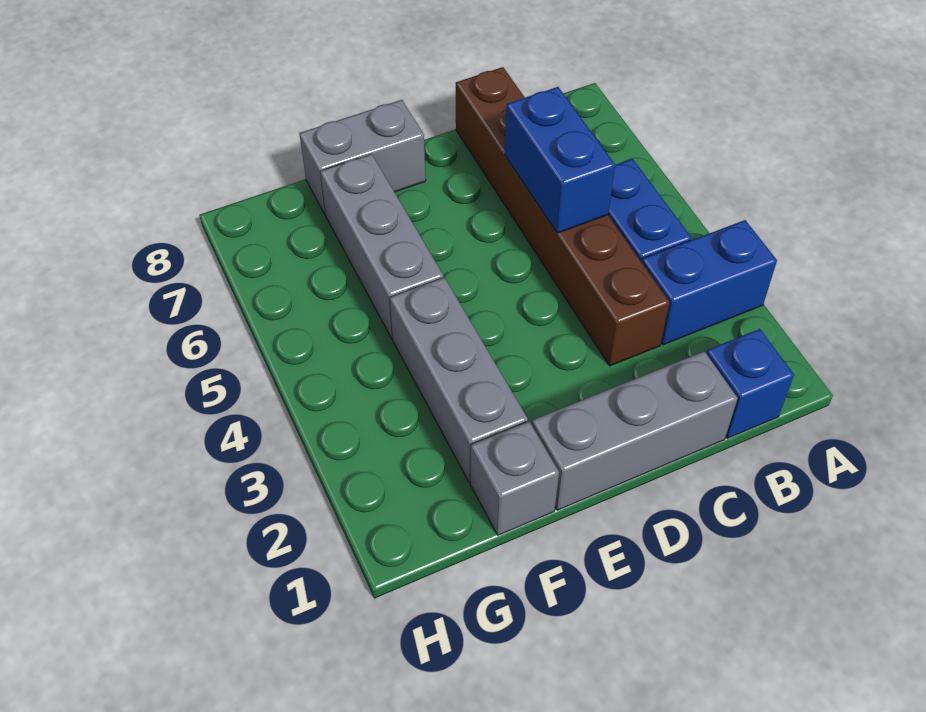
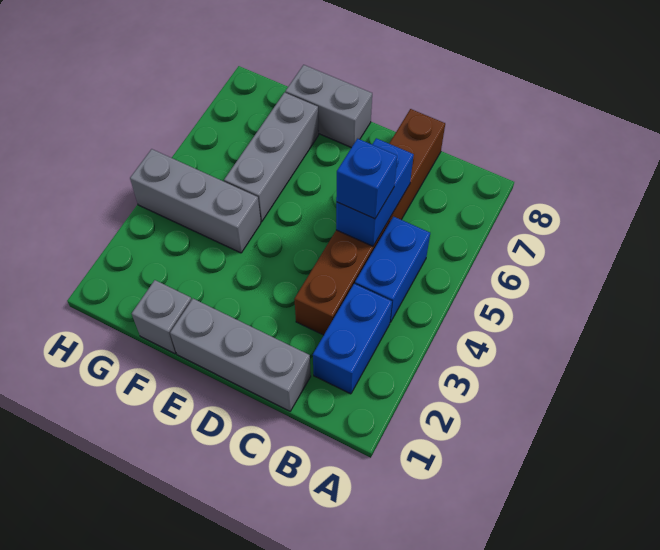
blue brick A3:B3 level 1 -> blue brick B2:B3 level 1
blue brick B1 level 1 -> blue brick C5 level 3
grey brick F2:F4 level 1 -> grey brick F4:H4 level 1

